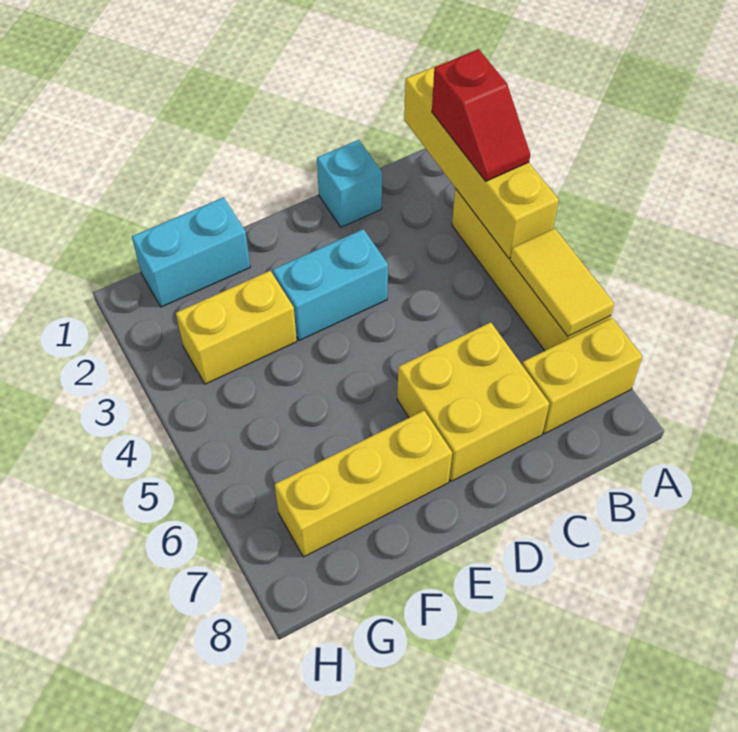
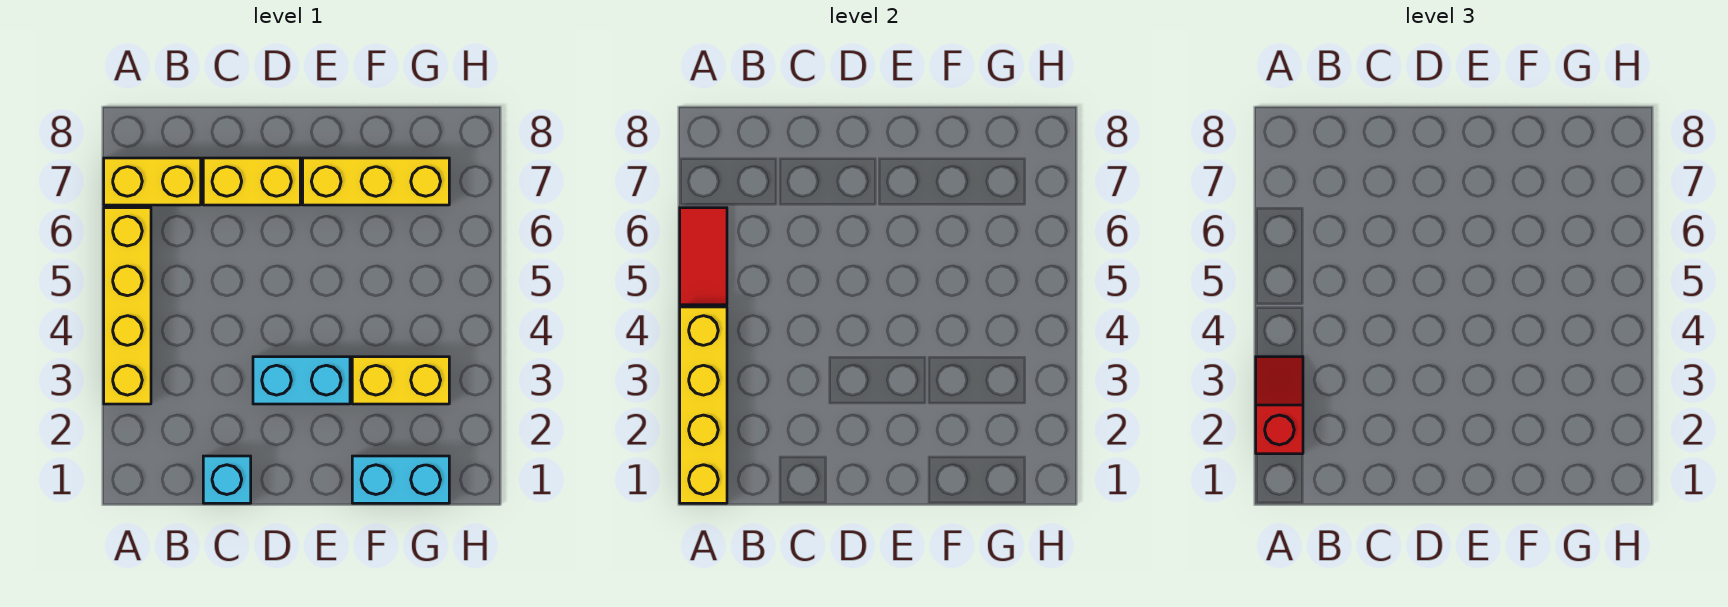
yellow tile A5:A6 level 2 -> red tile A5:A6 level 2
yellow brick C6:D7 level 1 -> yellow brick C7:D7 level 1

